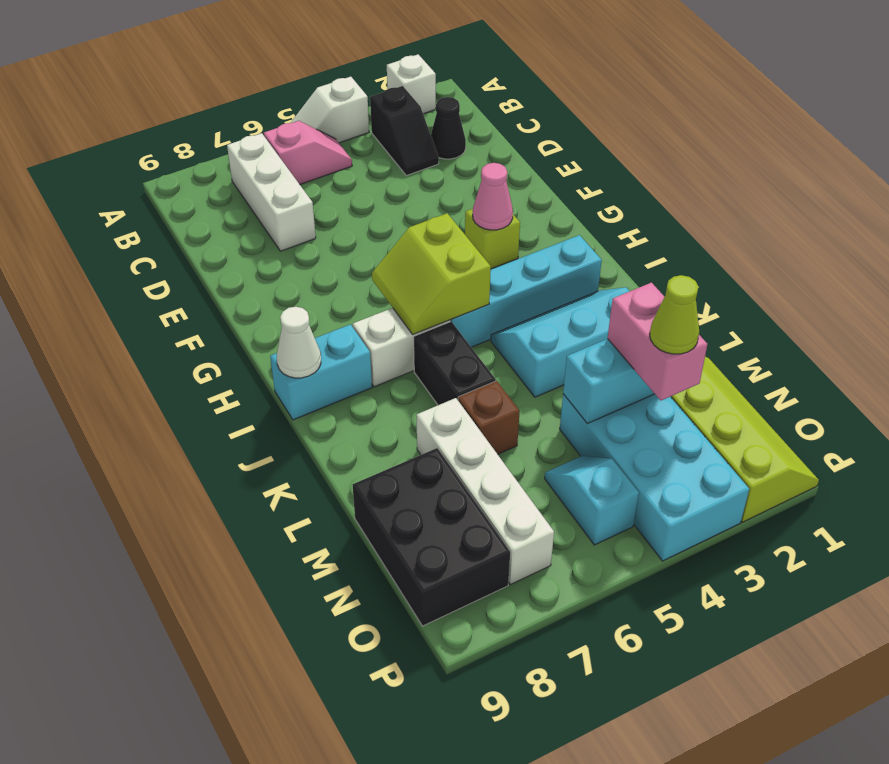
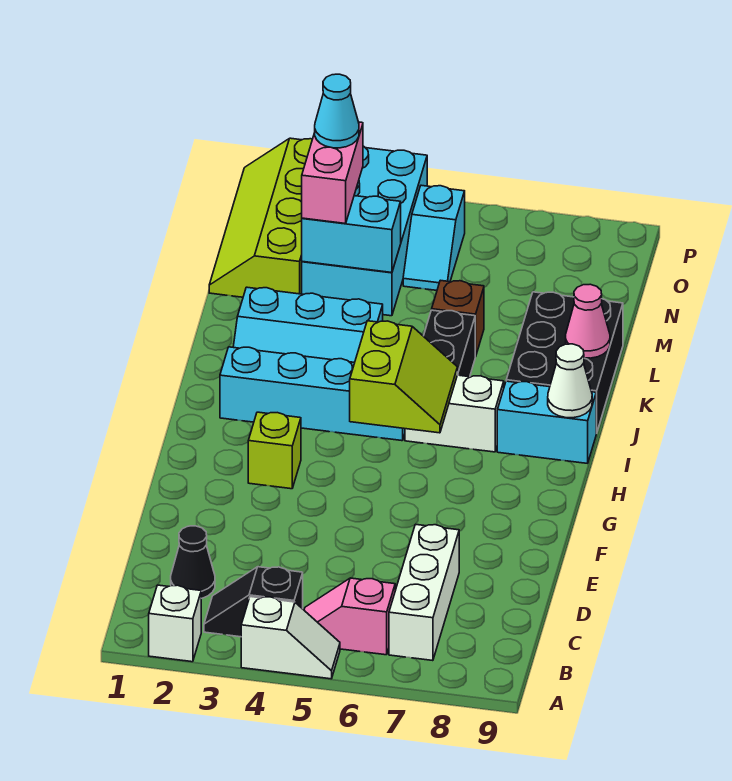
black slope B3:C3 level 1 top B -> black slope B3:B4 level 1 top 4
pink cone G3 level 2 -> pink cone K9 level 2
white brick L7:O7 level 1 -> none
black brick M8:O9 level 1 -> black brick J8:L9 level 1
lime cone N3 level 4 -> cyan cone N3 level 4

